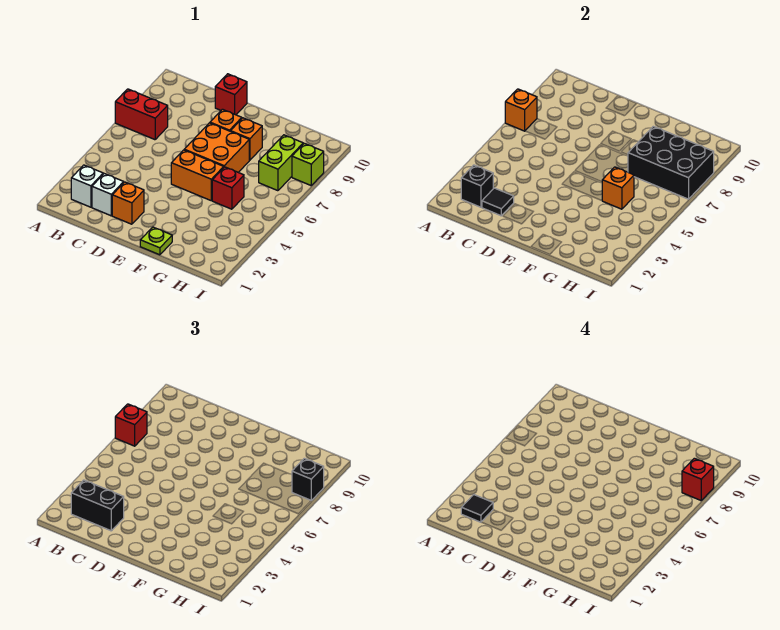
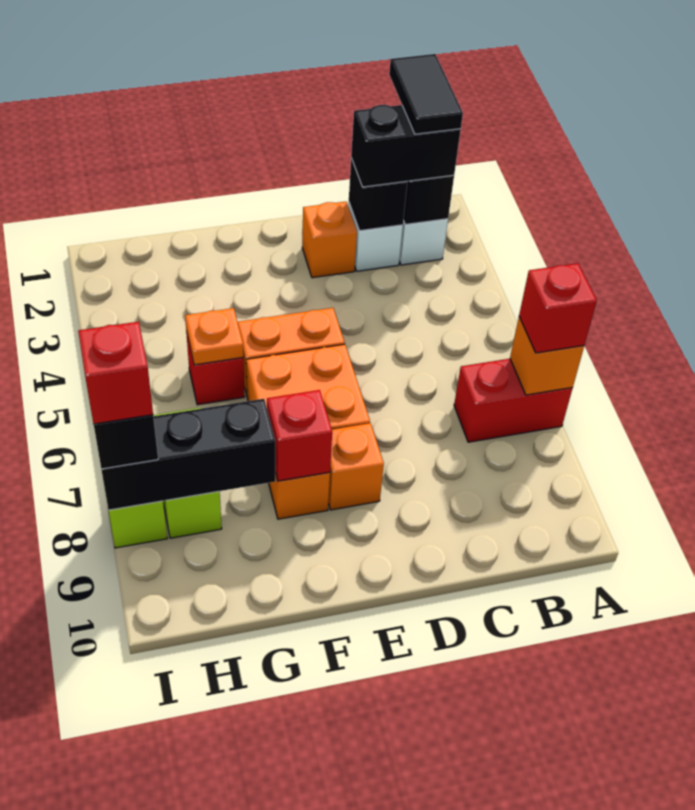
black tile B2 level 4 -> black tile B1:B2 level 4
black tile C2 level 2 -> black brick C2 level 2
red brick D10 level 1 -> red brick F8 level 2
lime plate F1 level 1 -> none
orange brick G5 level 2 -> orange plate G5 level 2
black brick G7:I8 level 2 -> black brick G8:I8 level 2

